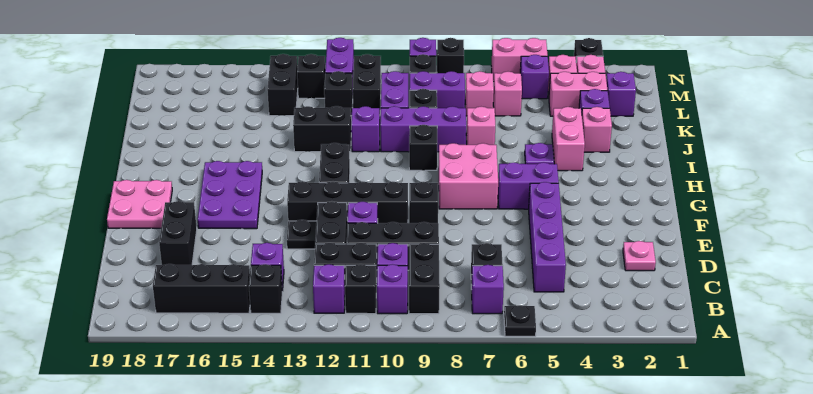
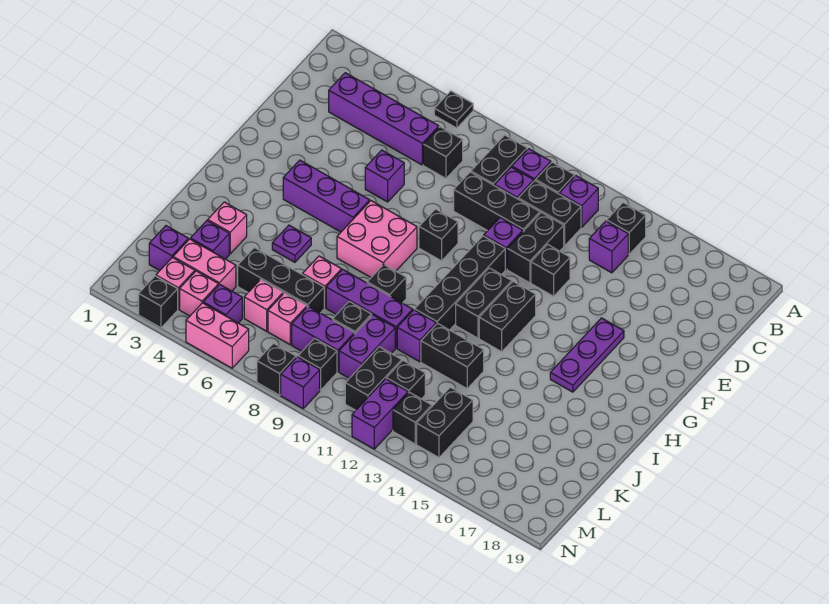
purple brick B7 level 1 -> purple brick E6 level 1
black brick B15:B17 level 1 -> black brick K5:K7 level 1
purple brick C5:F5 level 1 -> purple brick C3:C6 level 1
pink plate D2 level 1 -> none
black brick D17:E17 level 1 -> black brick G13:H13 level 1
black plate E13 level 1 -> black brick E13 level 1
black brick F10:F13 level 1 -> black brick F11:I11 level 1
purple plate F15:H16 level 1 -> purple plate F16:H16 level 1
pink plate F18:G19 level 1 -> none
purple brick G5:G6 level 1 -> purple brick G4:G6 level 1
pink brick I4:J4 level 1 -> none

